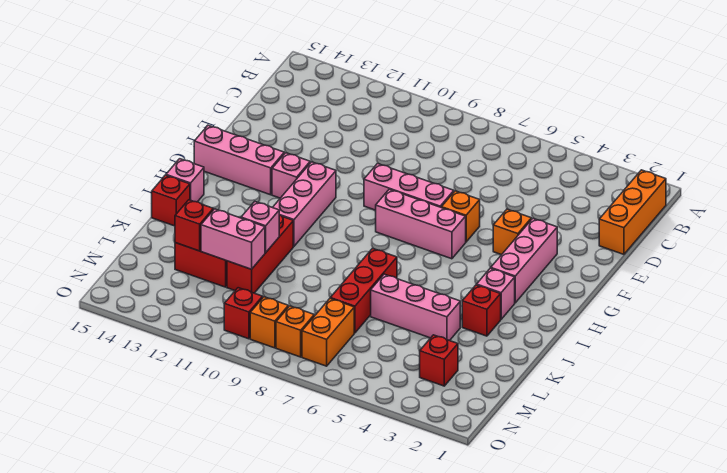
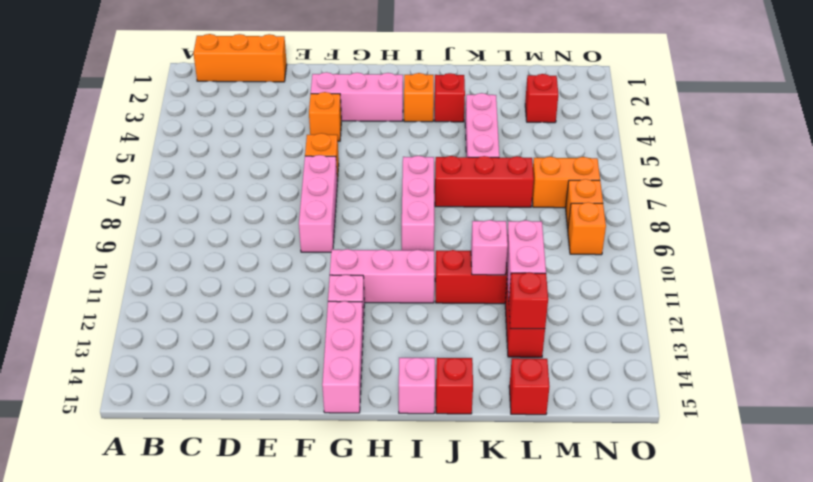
pink brick G6:G8 level 1 -> pink brick I7:I9 level 1
pink brick I3 level 1 -> orange brick I3 level 1
red brick N10 level 1 -> red brick L15 level 1

